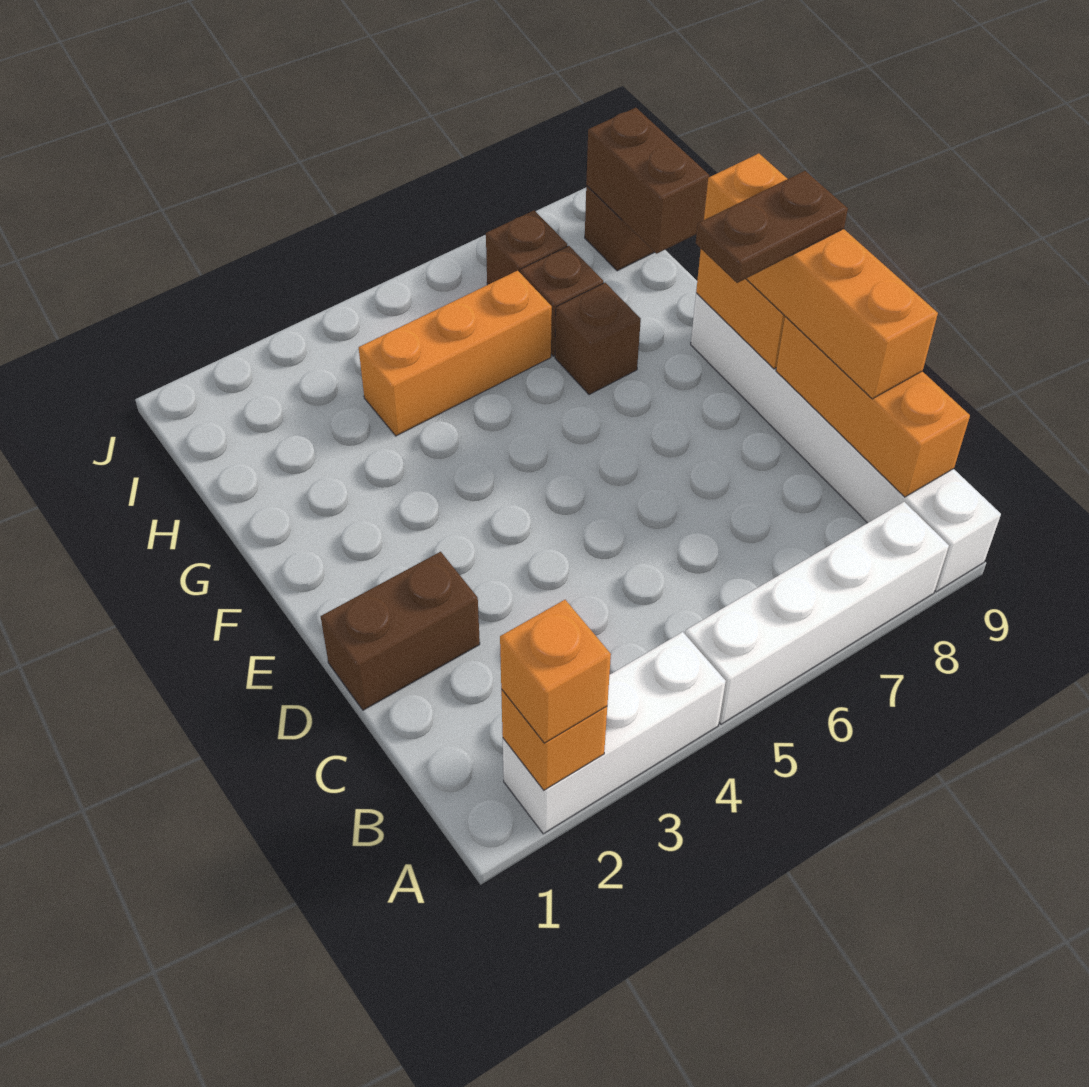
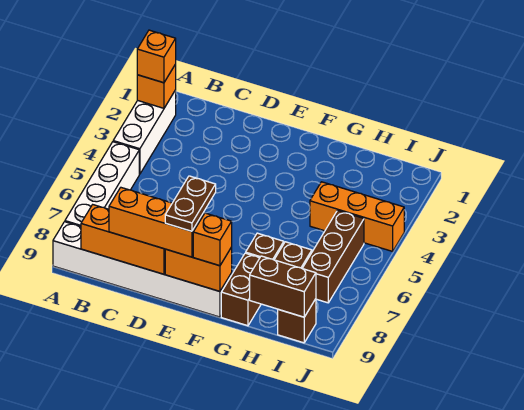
brown brick D1:D2 level 1 -> brown brick G8:G9 level 1
orange brick H4:H6 level 1 -> orange brick H4:J4 level 1
brown brick I7 level 1 -> brown brick I5:I7 level 1

